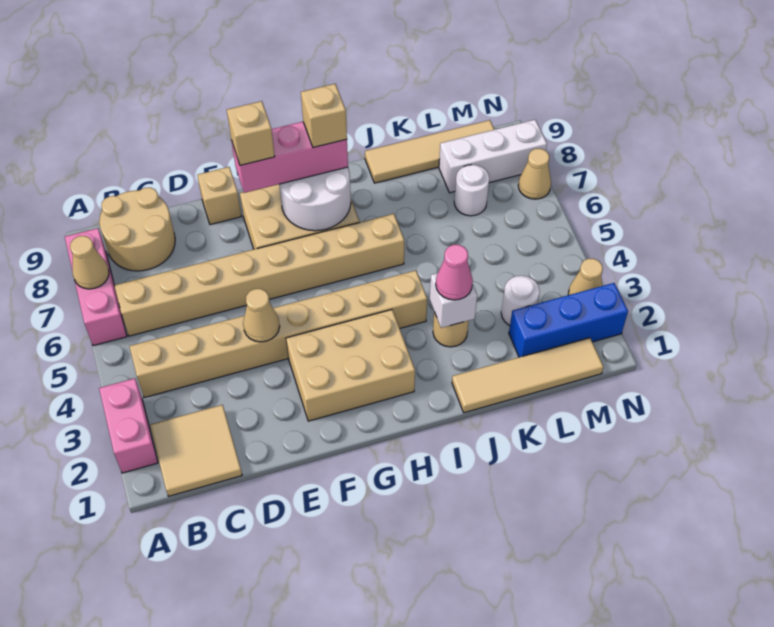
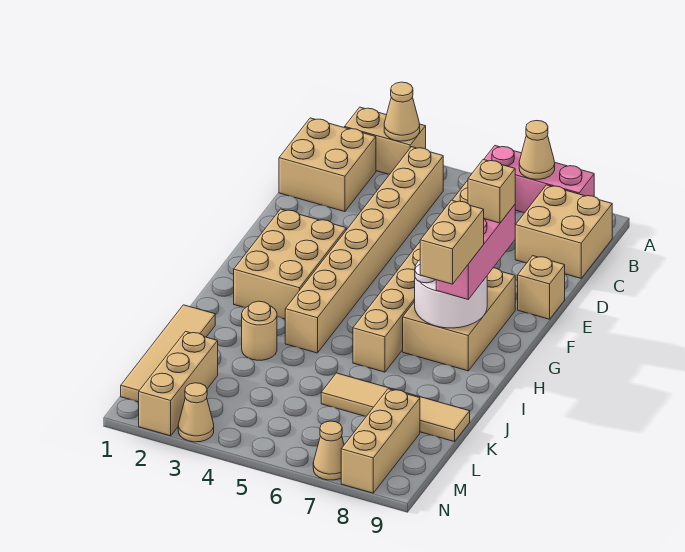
pink brick A2:A3 level 1 -> tan brick A2:A3 level 1
tan tile B1:C2 level 1 -> tan brick B1:C2 level 1
tan round brick B8:C9 level 1 -> tan brick B8:C9 level 1
tan cone E4 level 2 -> tan cone A3 level 2
tan brick H8 level 4 -> tan brick H8:I8 level 4
white brick J3 level 2 -> none
pink cone J3 level 3 -> none
tan tile J9:M9 level 1 -> tan tile K6:K9 level 1
blue brick L2:N2 level 1 -> tan brick L2:N2 level 1
white round brick L3 level 1 -> none
white round brick L7 level 1 -> none
white brick L8:N8 level 1 -> tan brick L8:N8 level 1

